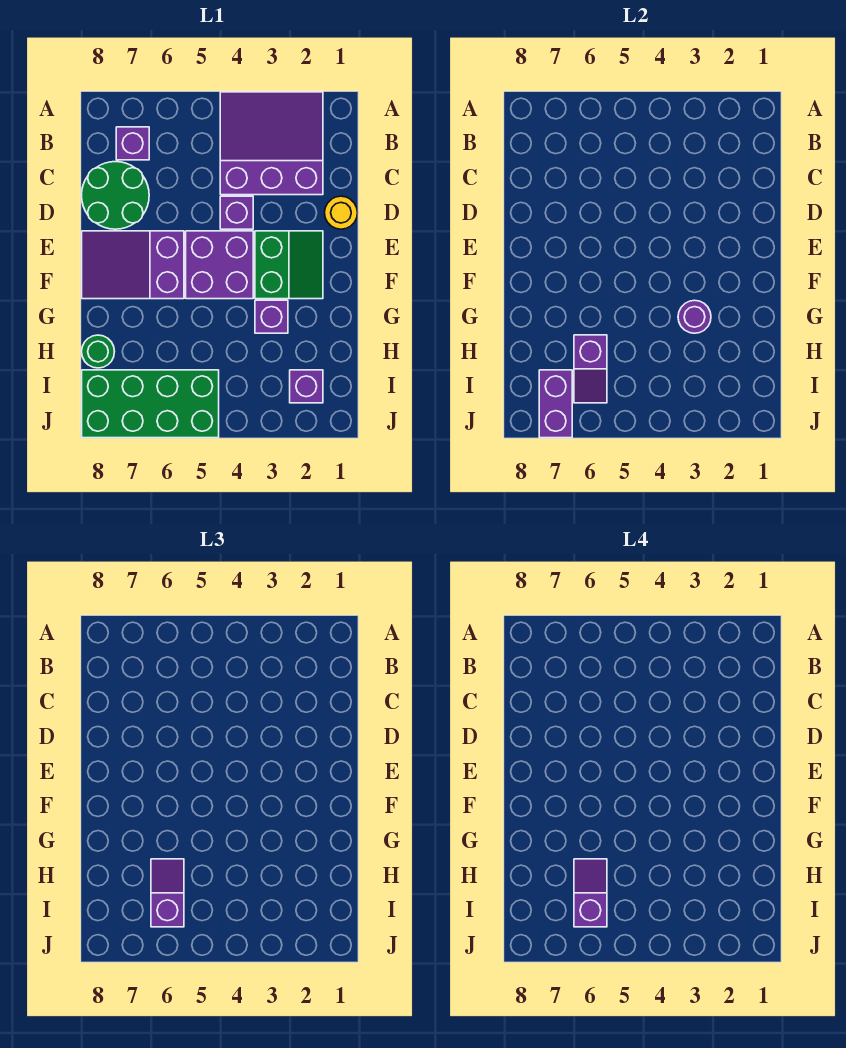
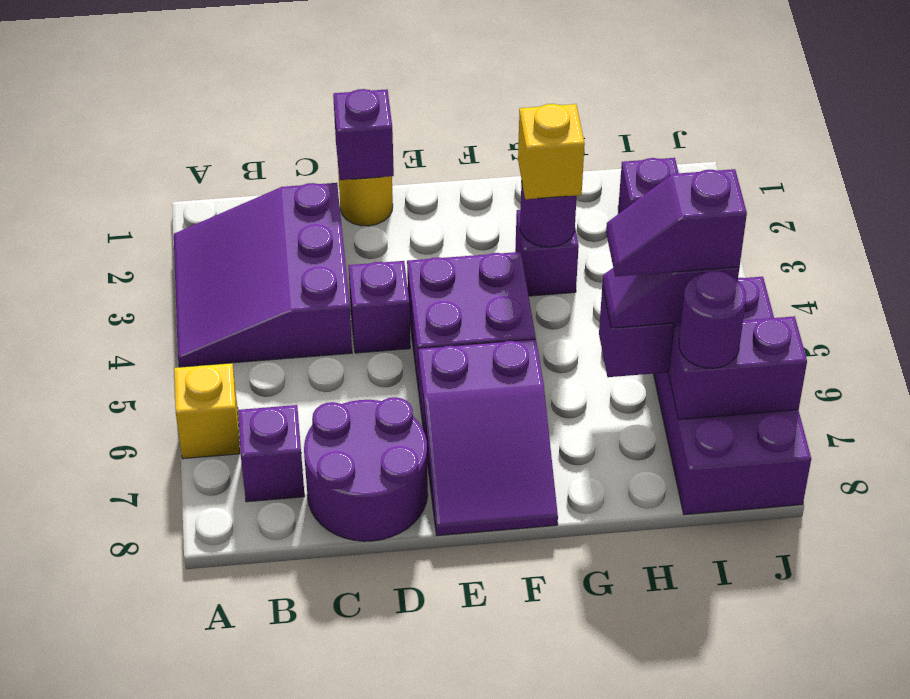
none -> yellow brick A6 level 1
green round brick C7:D8 level 1 -> purple round brick C7:D8 level 1
none -> purple brick D1 level 2
green slope E2:F3 level 1 top 3 -> none
none -> yellow brick G3 level 3
green round brick H8 level 1 -> none
green brick I5:J8 level 1 -> purple brick I5:J8 level 1
none -> purple round brick I7 level 3

